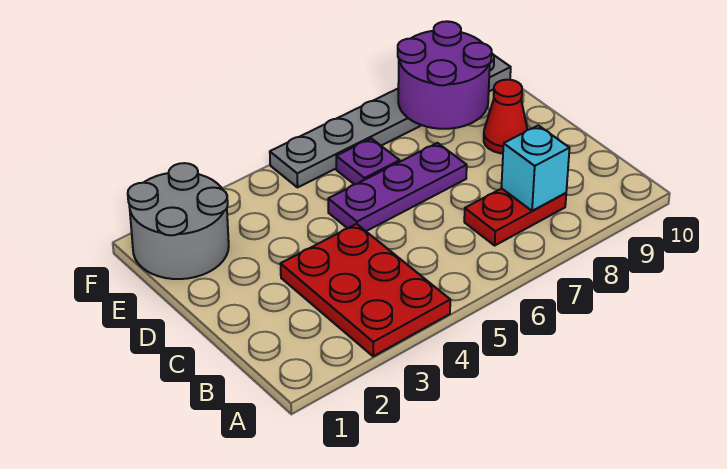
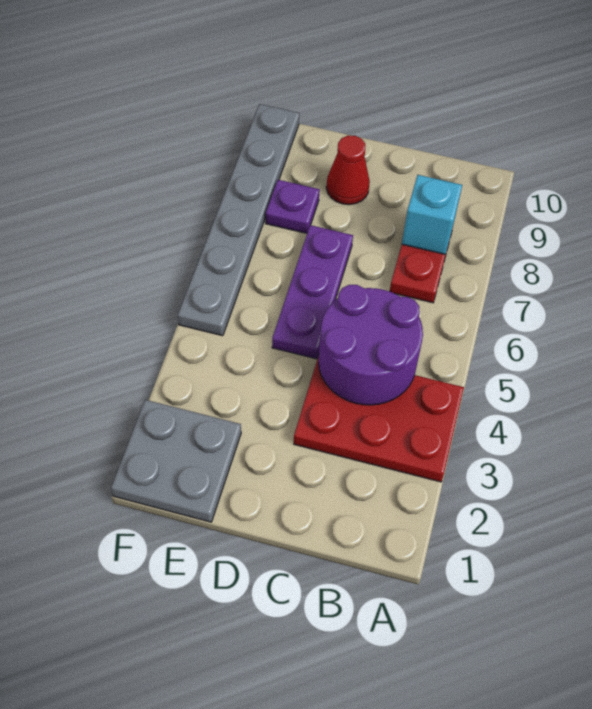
grey round brick E1:F2 level 1 -> grey plate E1:F2 level 1
purple plate E6 level 1 -> purple plate E8 level 1
purple round brick E8:F9 level 2 -> purple round brick B4:C5 level 2

